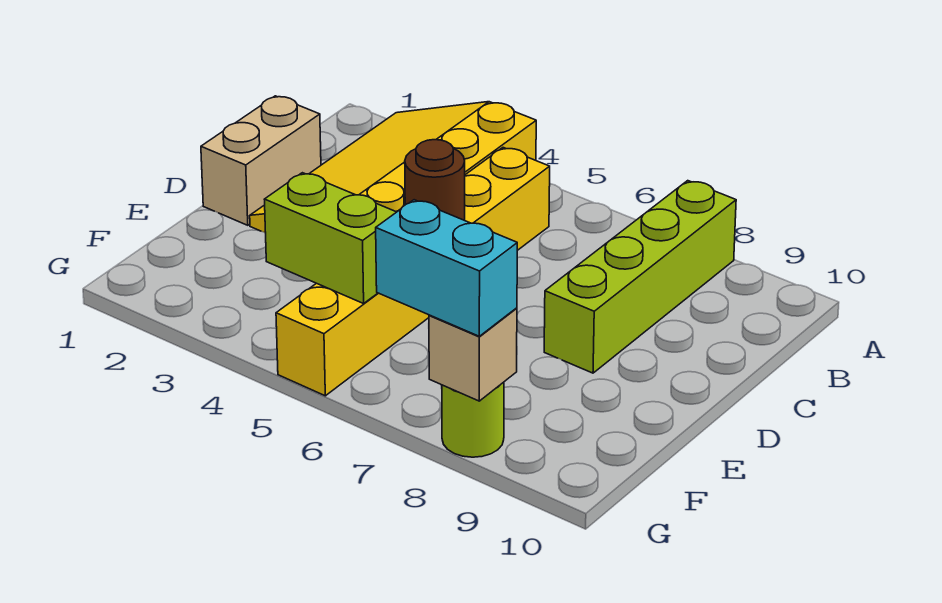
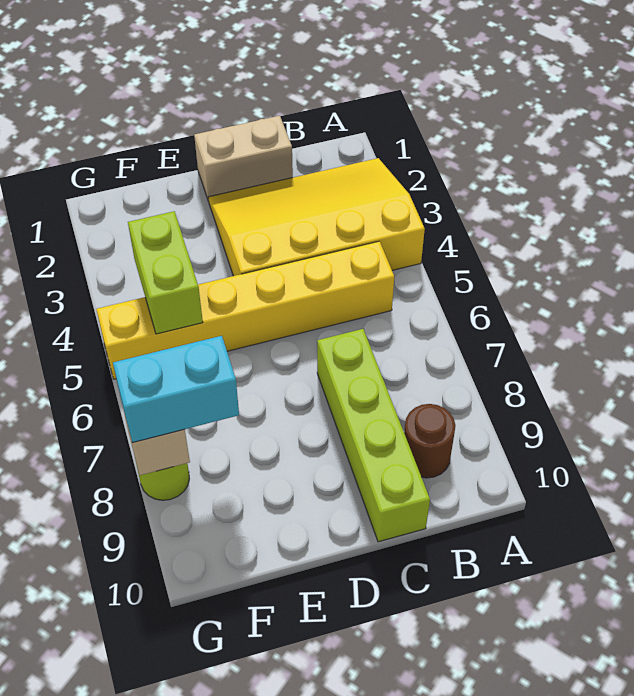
lime brick A8:D8 level 1 -> lime brick C7:C10 level 1
brown round brick D5 level 2 -> brown round brick B9 level 1
cyan brick G7:G8 level 3 -> cyan brick F8:G8 level 3

